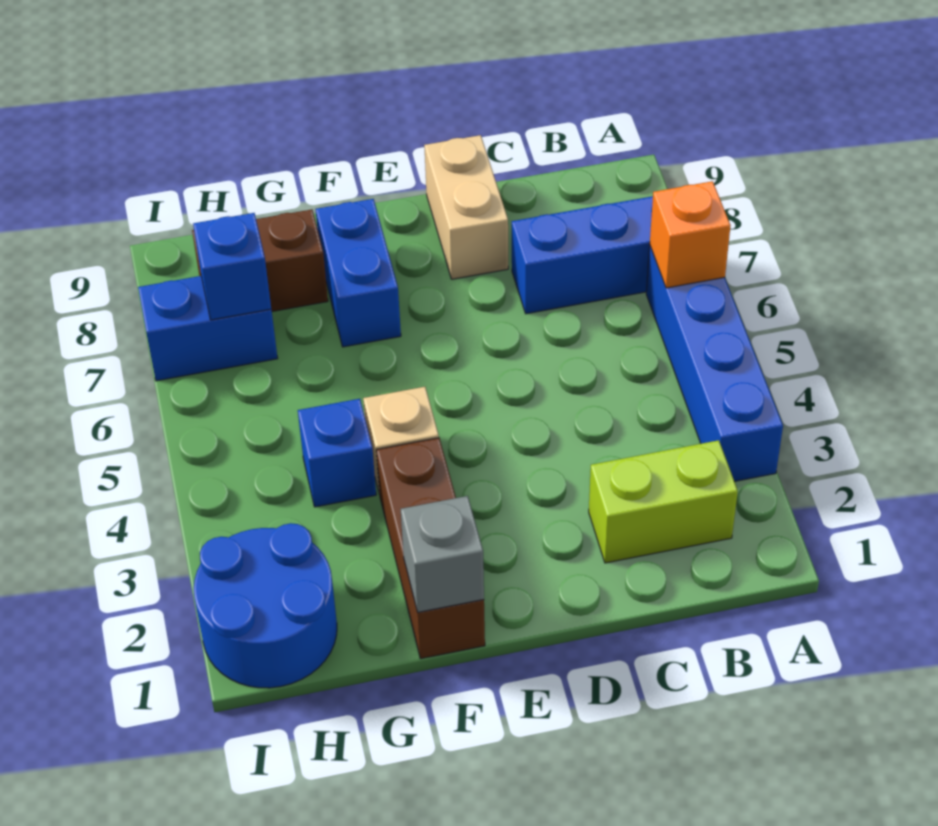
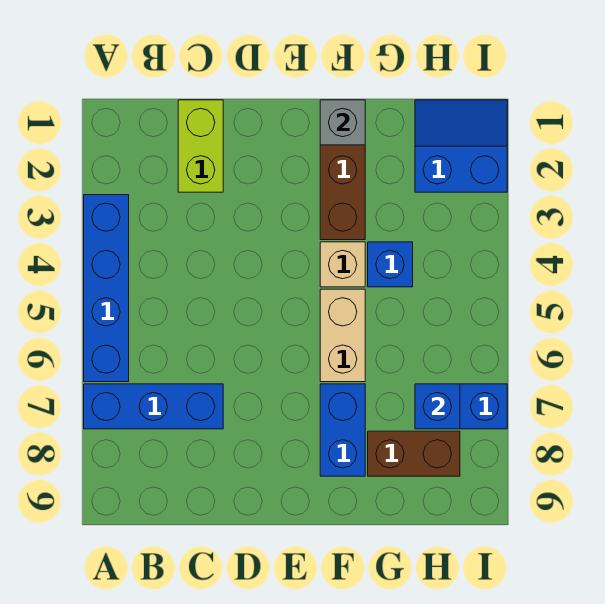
orange brick A6 level 2 -> none
lime brick B2:C2 level 1 -> lime brick C1:C2 level 1
tan brick D8:D9 level 1 -> tan brick F5:F6 level 1
blue round brick H1:I2 level 1 -> blue slope H1:I2 level 1 top 2

